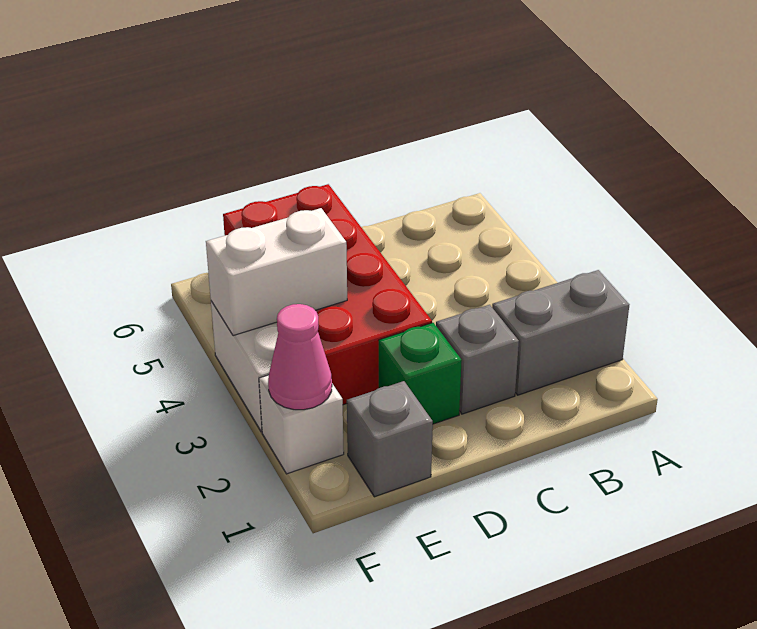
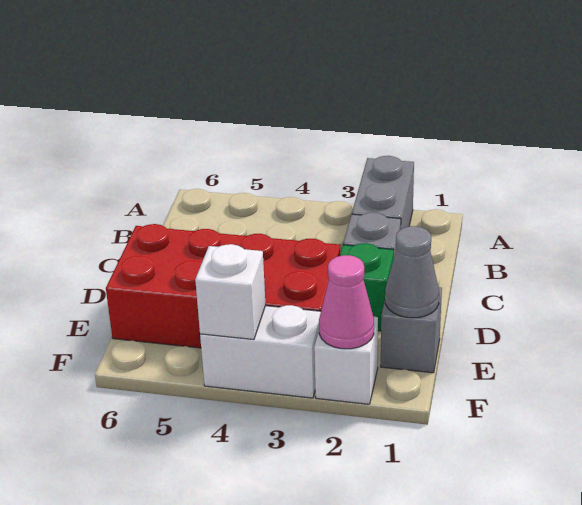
none -> grey cone E1 level 2
white brick E4:F4 level 2 -> white brick F4 level 2

